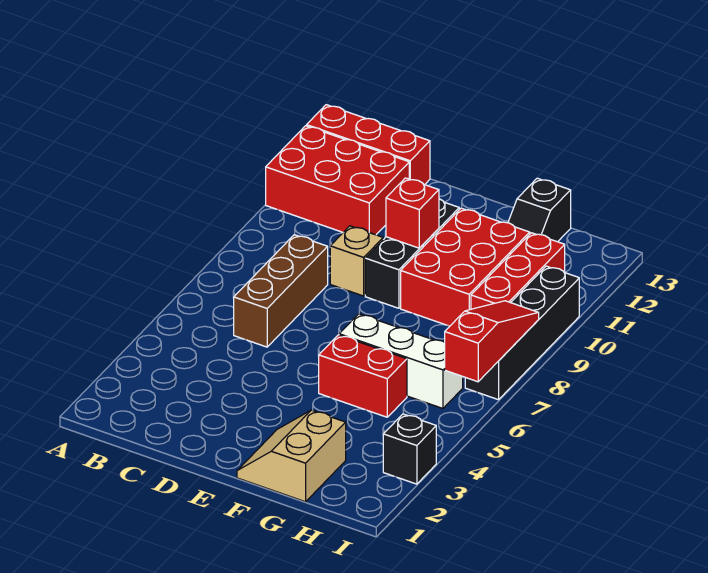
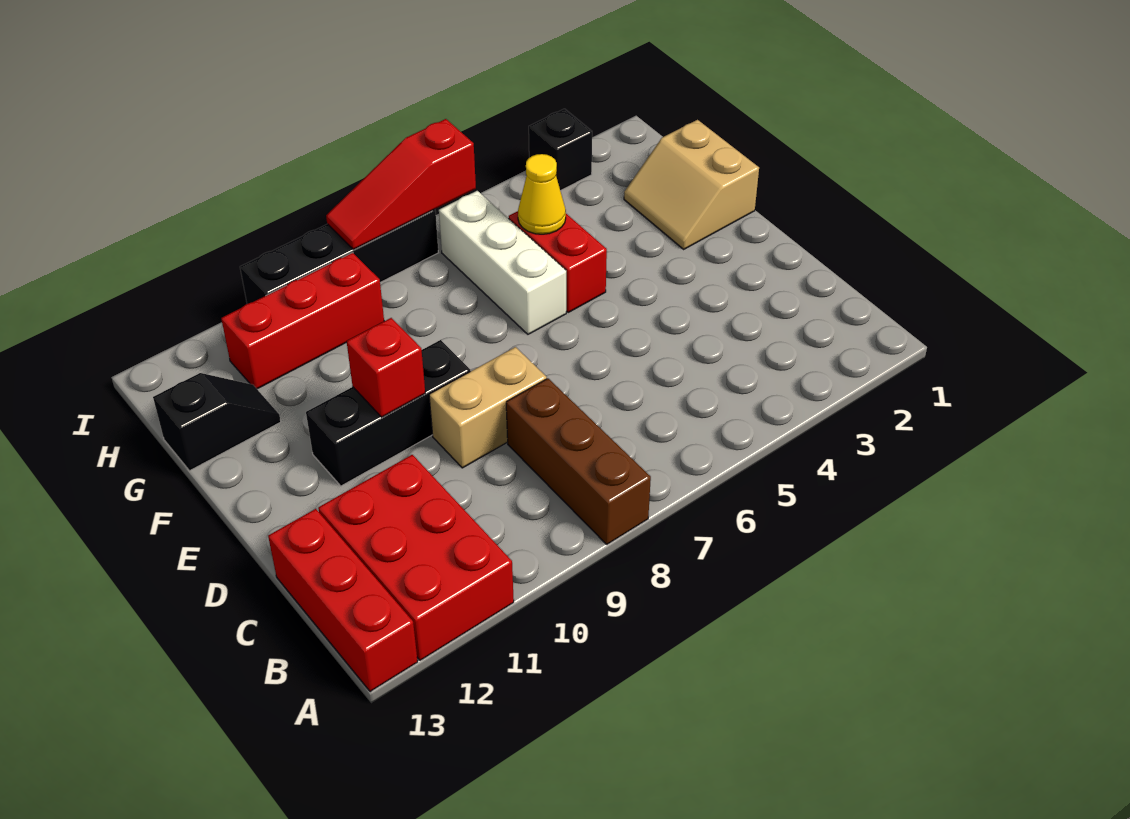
brown brick C6:C8 level 1 -> brown brick A8:C8 level 1
tan brick D9 level 1 -> tan brick D8:D9 level 1
tan slope F1:G2 level 1 top G -> tan slope F1:G2 level 1 top 1
red brick F9:G11 level 1 -> none
none -> yellow cone G5 level 2

